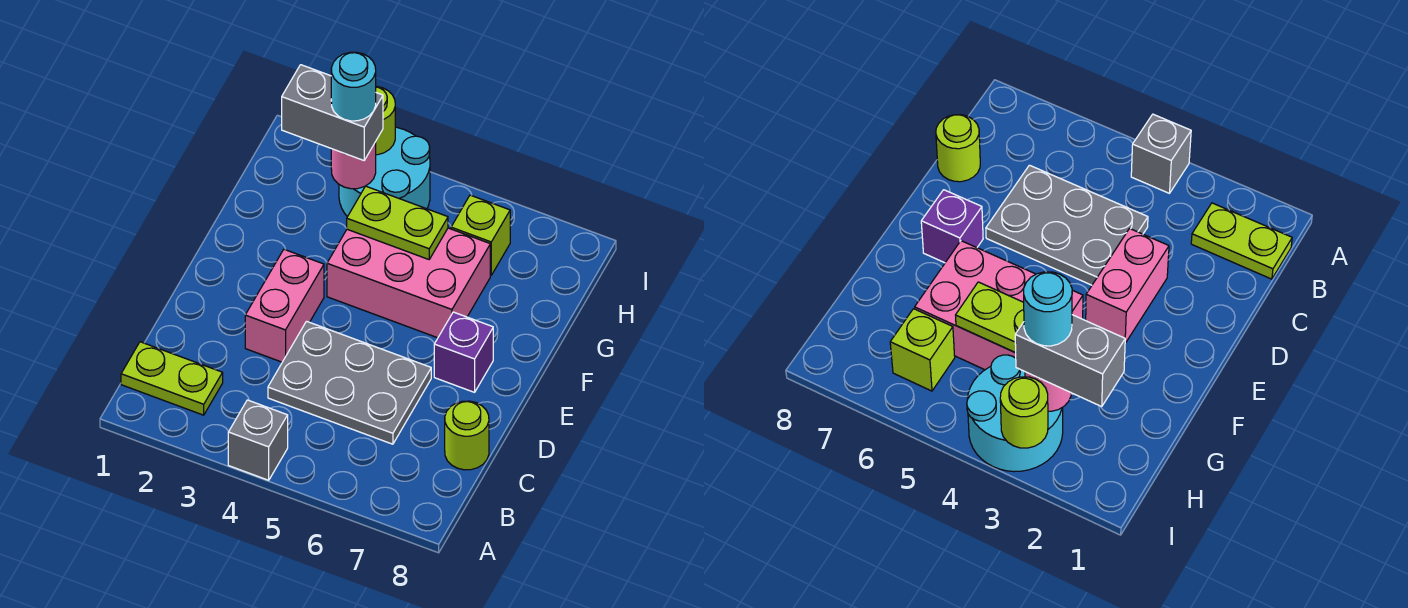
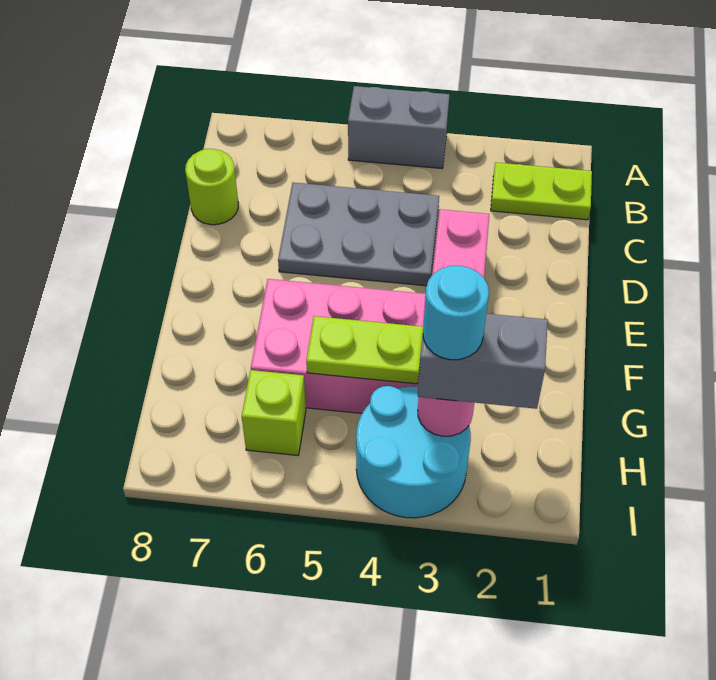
grey brick A4 level 1 -> grey brick A4:A5 level 1
purple brick E7 level 1 -> none
lime round brick I3 level 2 -> none

